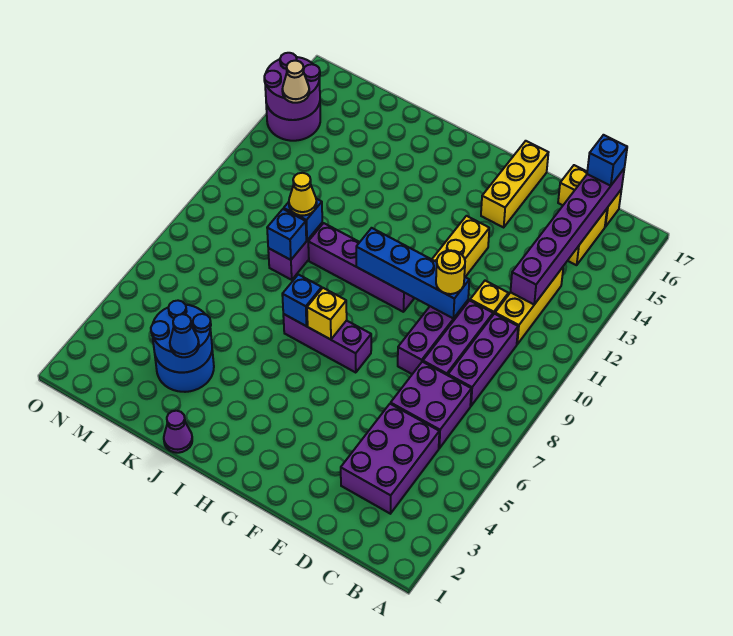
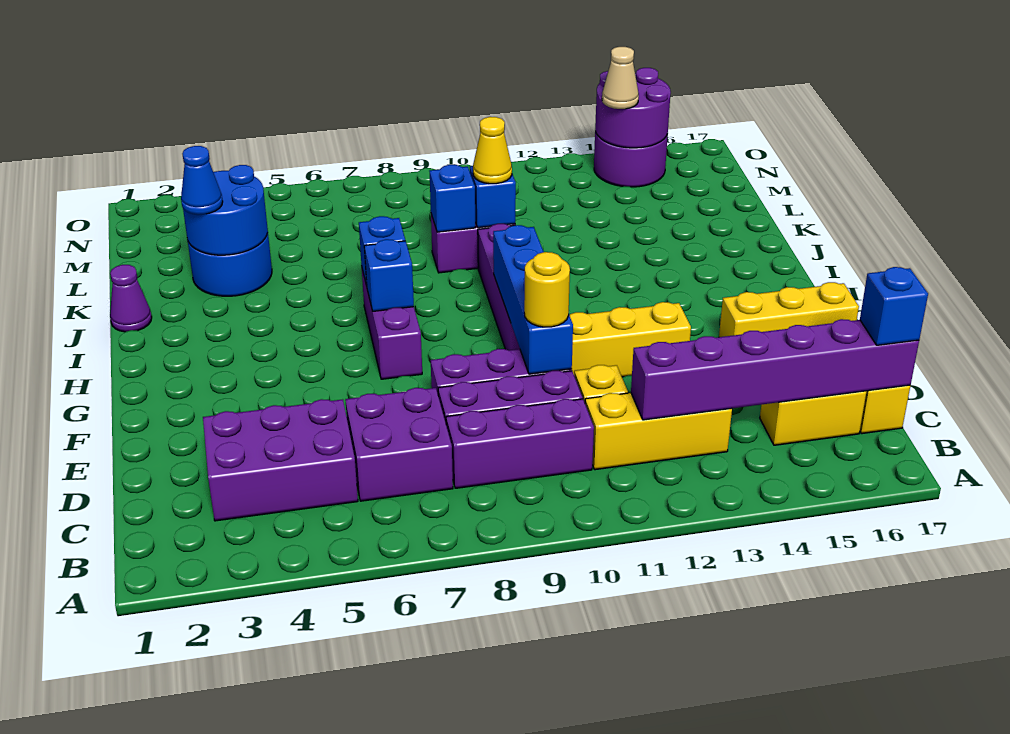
yellow brick H7 level 2 -> blue brick H7 level 2

